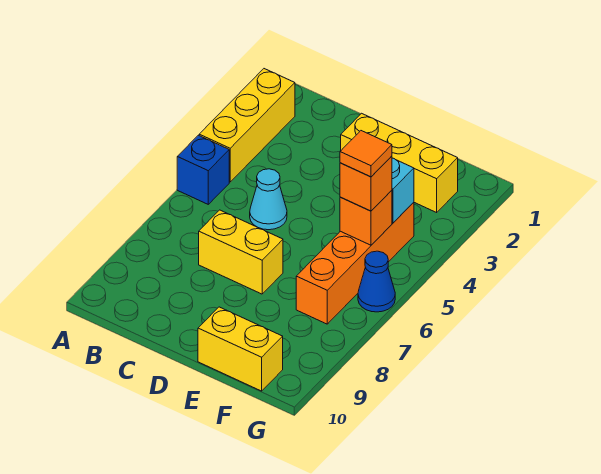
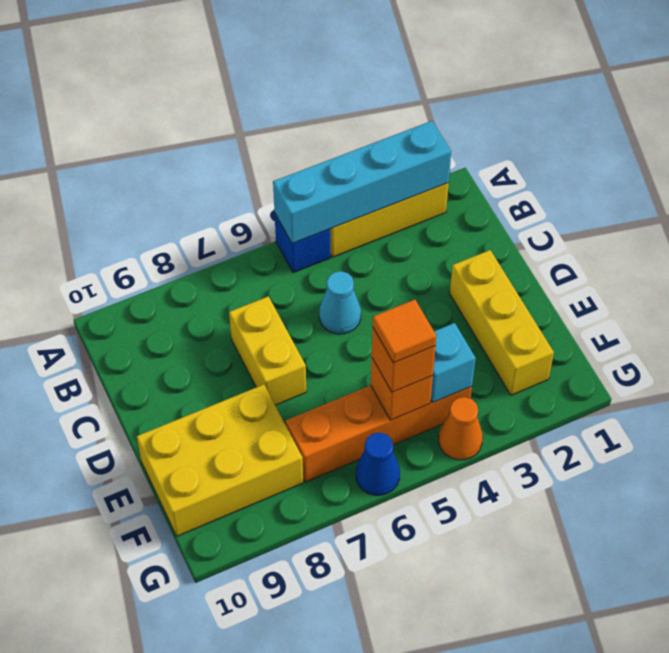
none -> cyan brick A2:A5 level 2
yellow brick E10:F10 level 1 -> yellow brick E8:F10 level 1
none -> orange cone G4 level 1

